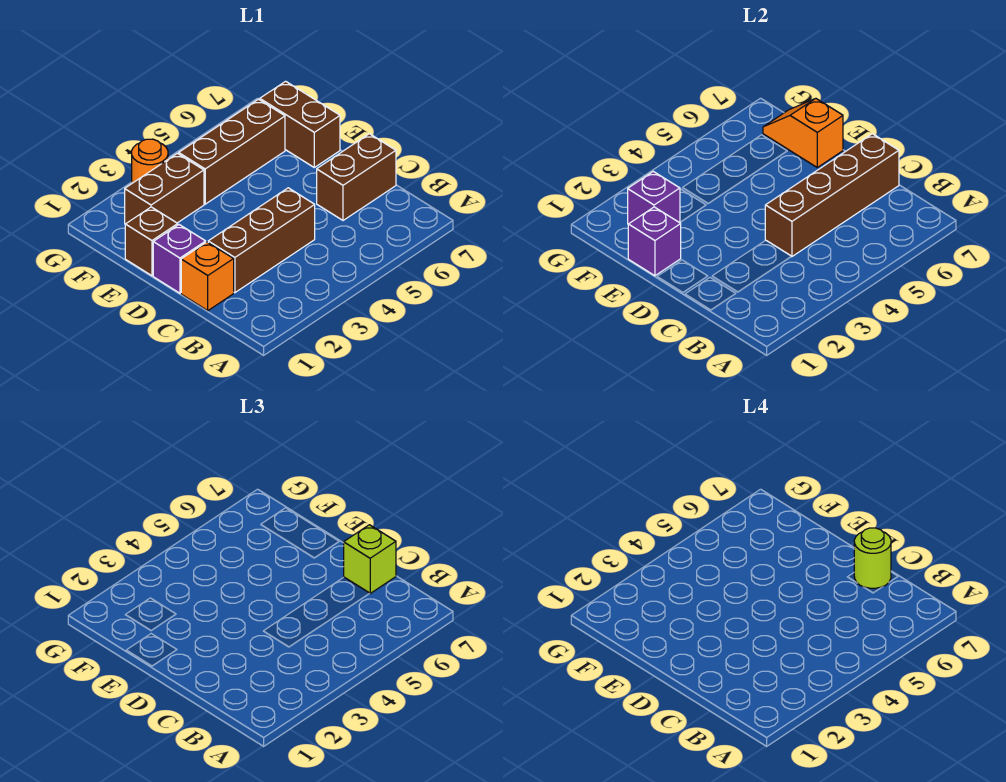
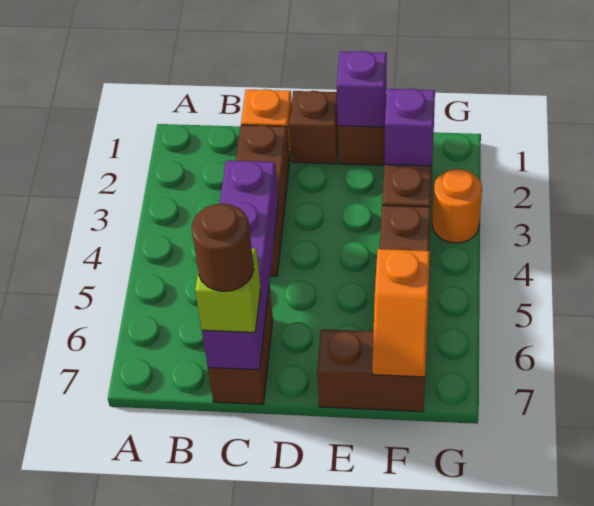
brown brick C4:C7 level 2 -> purple brick C4:C7 level 2
lime round brick C7 level 4 -> brown round brick C7 level 4
purple brick D1 level 1 -> brown brick D1 level 1
orange slope E7:F7 level 2 top E -> orange slope F6:F7 level 2 top 6

